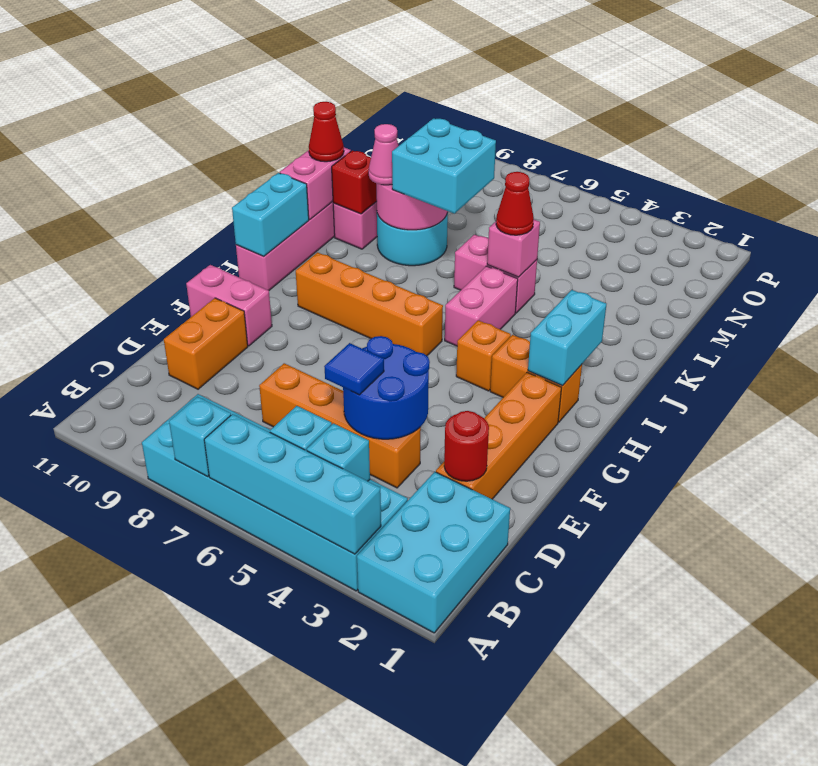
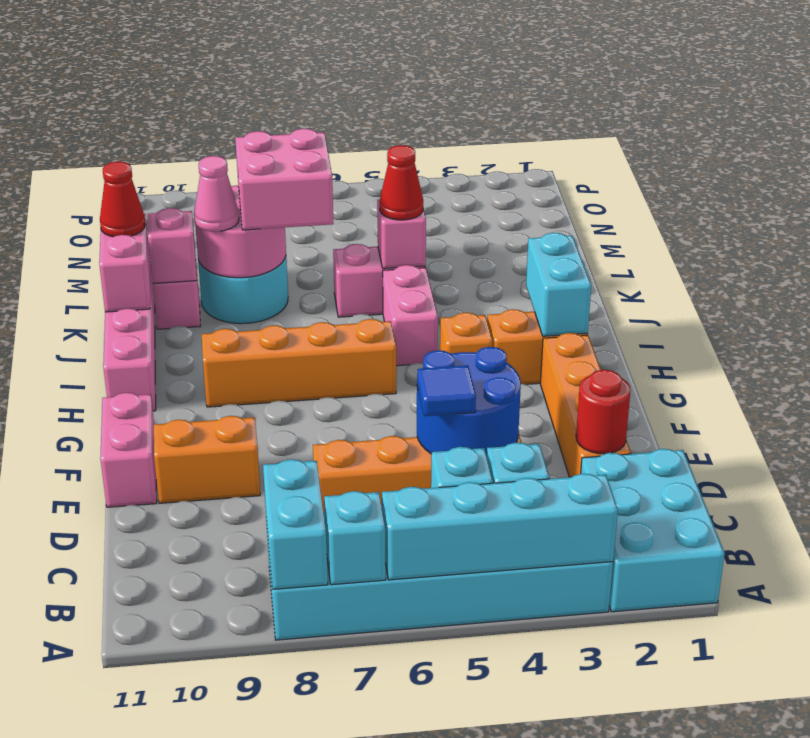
orange brick D10:E10 level 1 -> orange brick E9:E10 level 1
pink brick F10:F11 level 1 -> pink brick E11:F11 level 1
cyan brick H11:I11 level 2 -> cyan brick A8:B8 level 2
cyan brick K7:L8 level 3 -> pink brick K7:L8 level 3
red brick K10 level 2 -> pink brick K10 level 2

